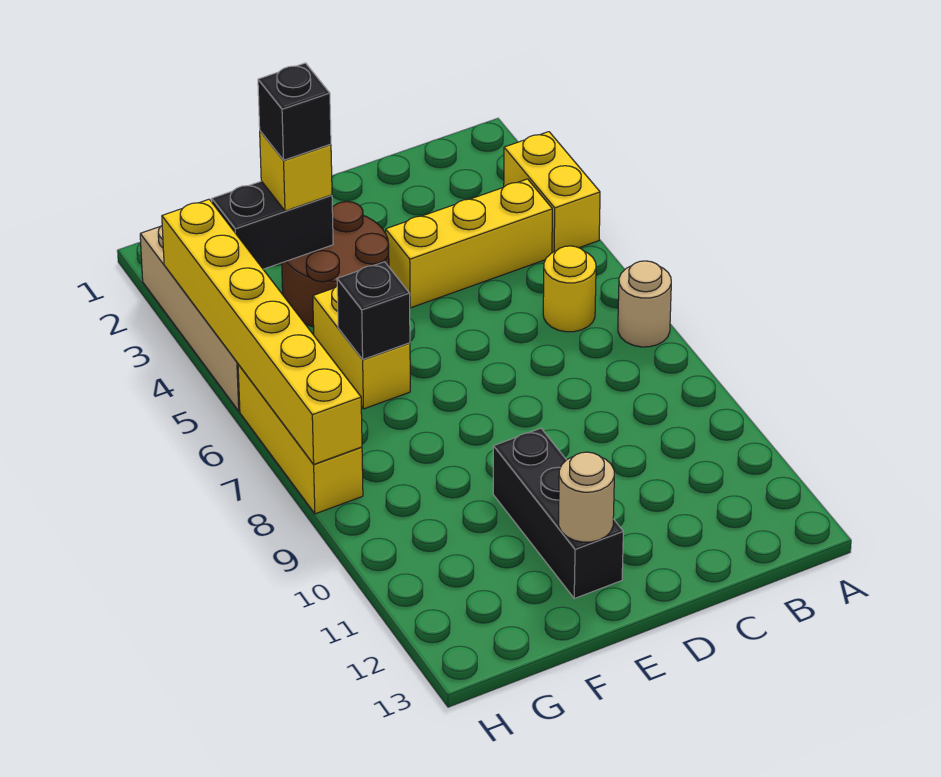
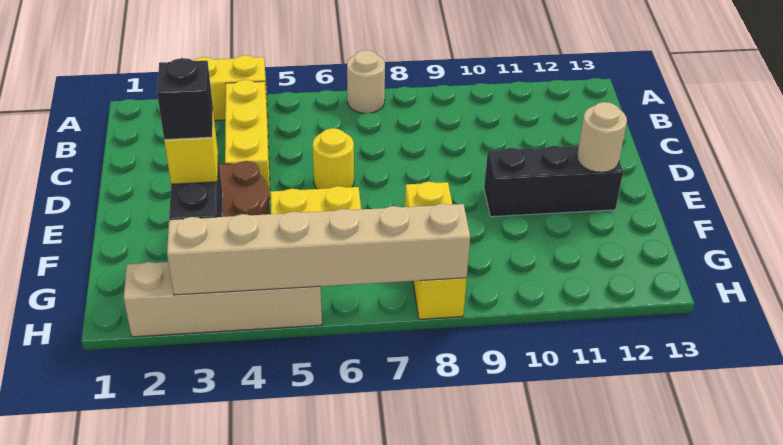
yellow round brick B6 level 1 -> yellow round brick D6 level 1
black brick F6 level 2 -> none
yellow brick H3:H8 level 2 -> tan brick H3:H8 level 2
yellow brick H6:H8 level 1 -> yellow brick F8:H8 level 1

